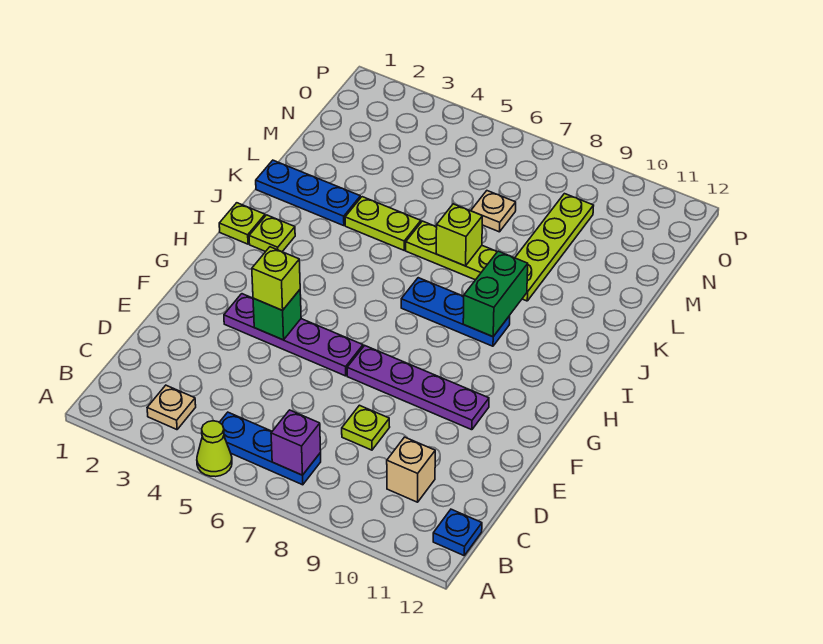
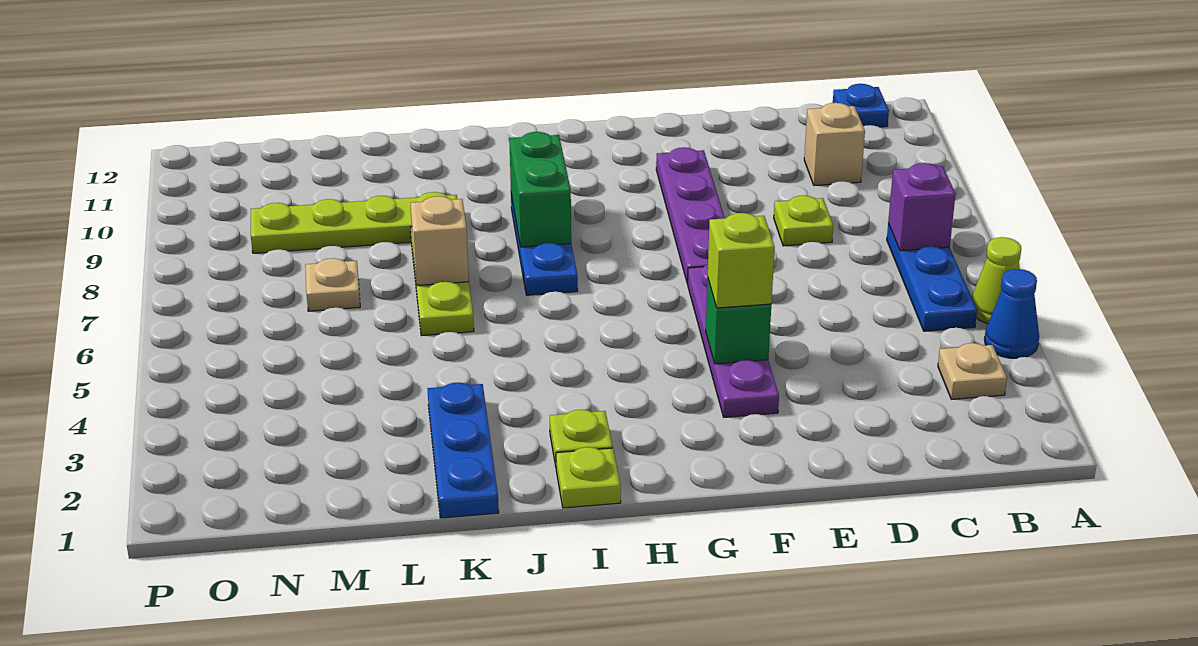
none -> blue cone A4 level 1
green brick I9:J9 level 2 -> green brick I8:I9 level 2
lime plate K4:K5 level 1 -> none
lime brick K7 level 2 -> tan brick K7 level 2

